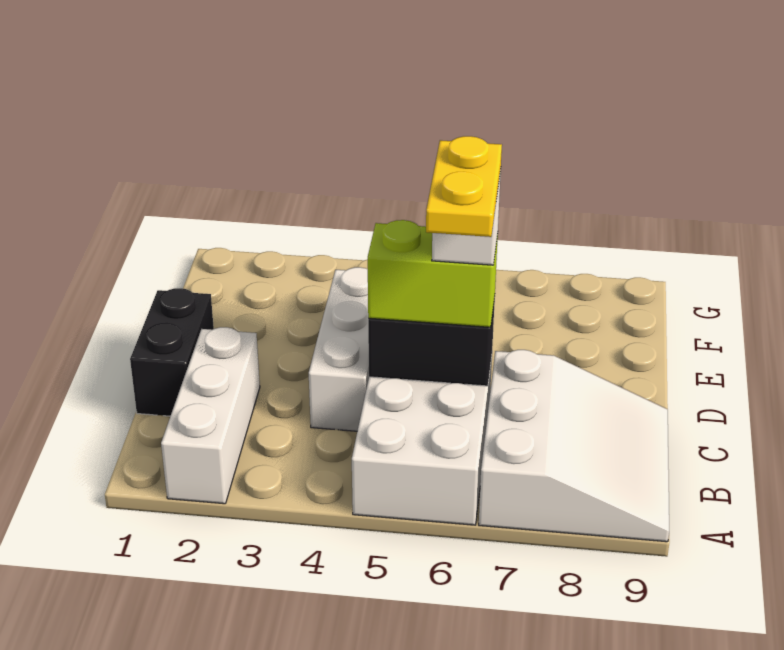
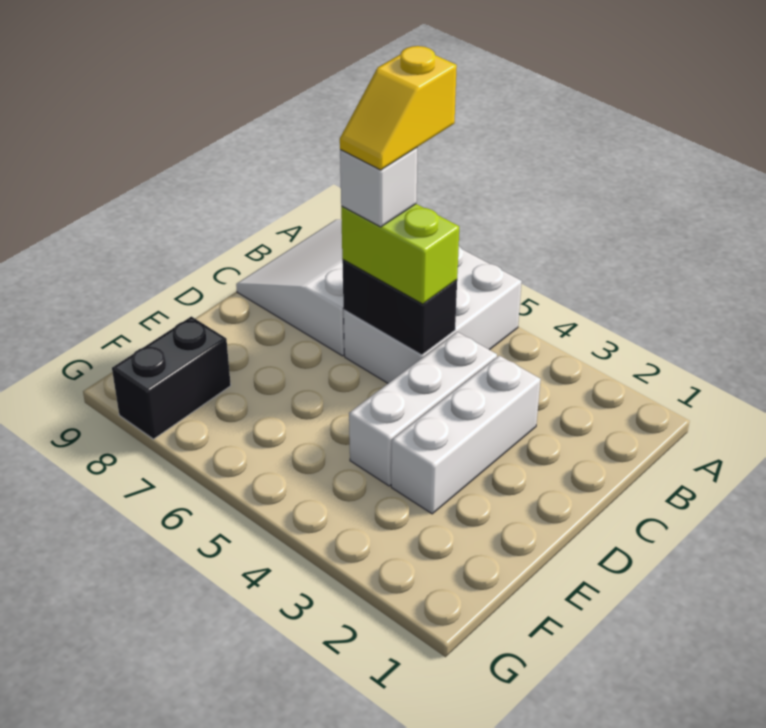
white brick A2:C2 level 1 -> white brick C3:E3 level 1
yellow plate B6:C6 level 5 -> yellow slope B6:C6 level 5 top B
black brick C1:D1 level 1 -> black brick F8:G8 level 1

